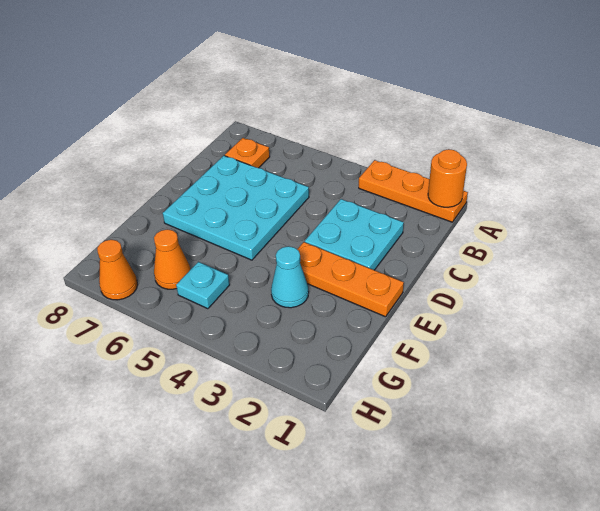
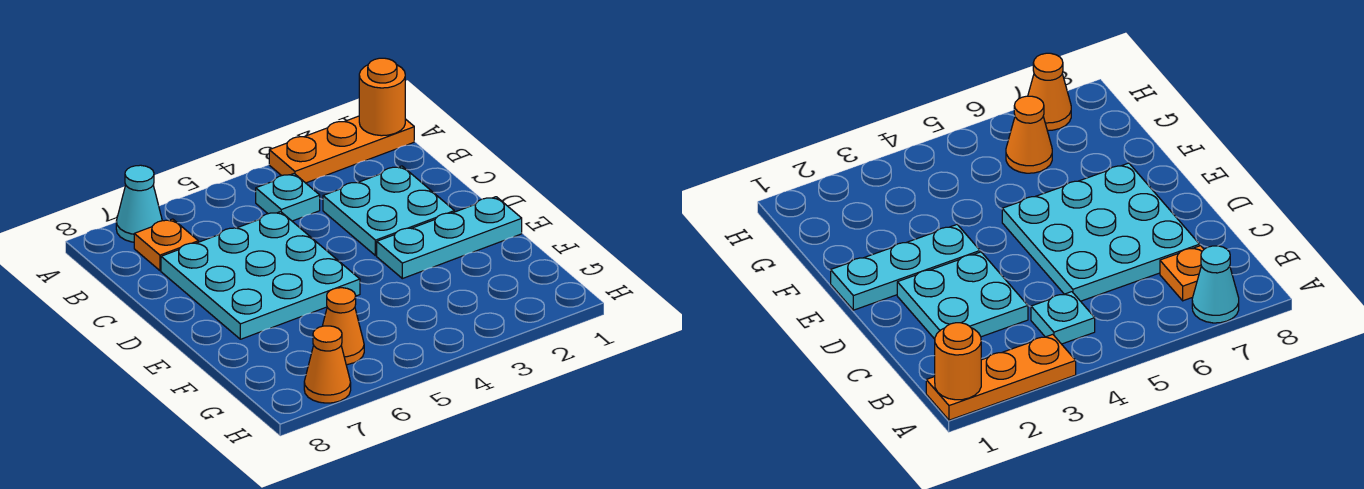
orange plate E1:E3 level 1 -> cyan plate E1:E3 level 1
cyan cone F3 level 1 -> cyan cone A7 level 1
cyan plate G5 level 1 -> cyan plate B4 level 1

